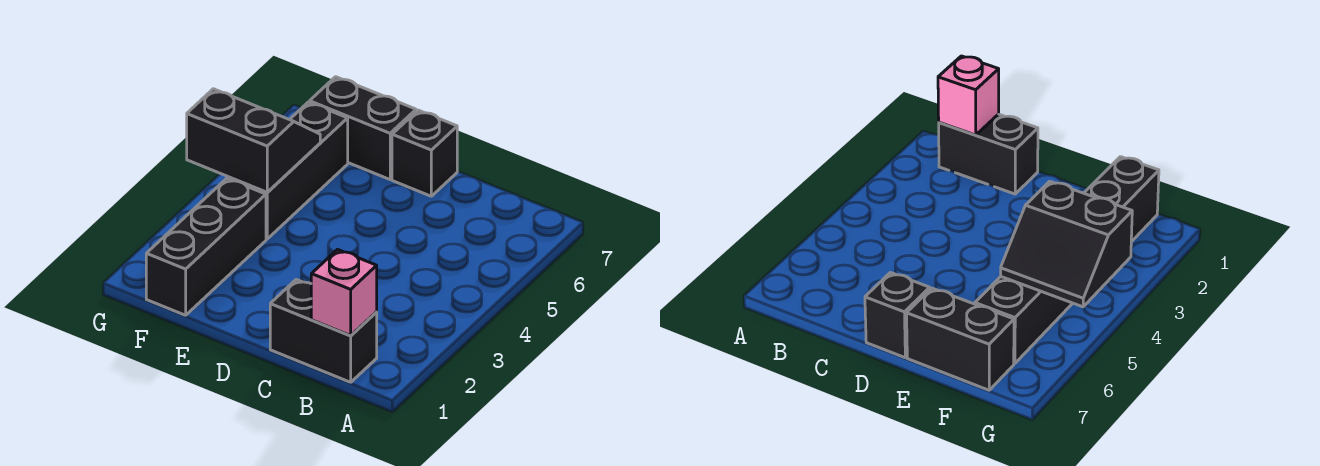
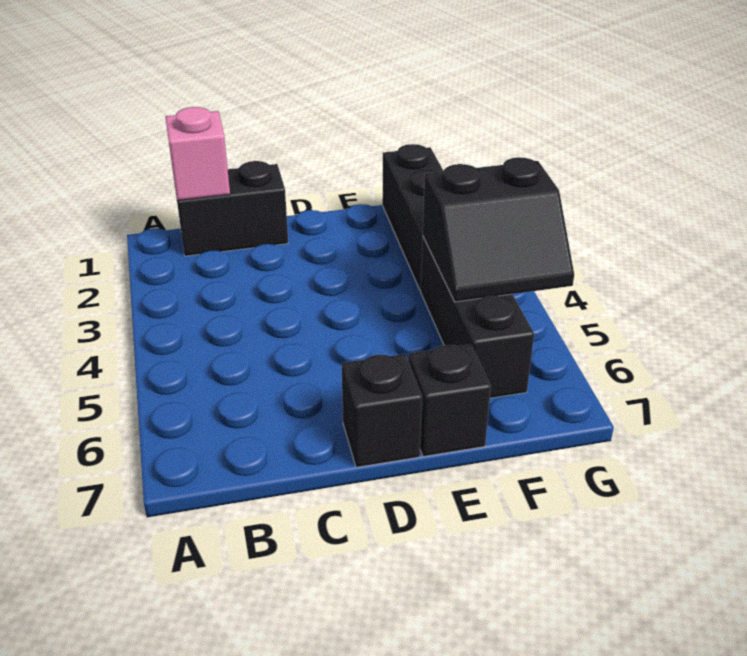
black brick E7:F7 level 1 -> black brick E7 level 1

